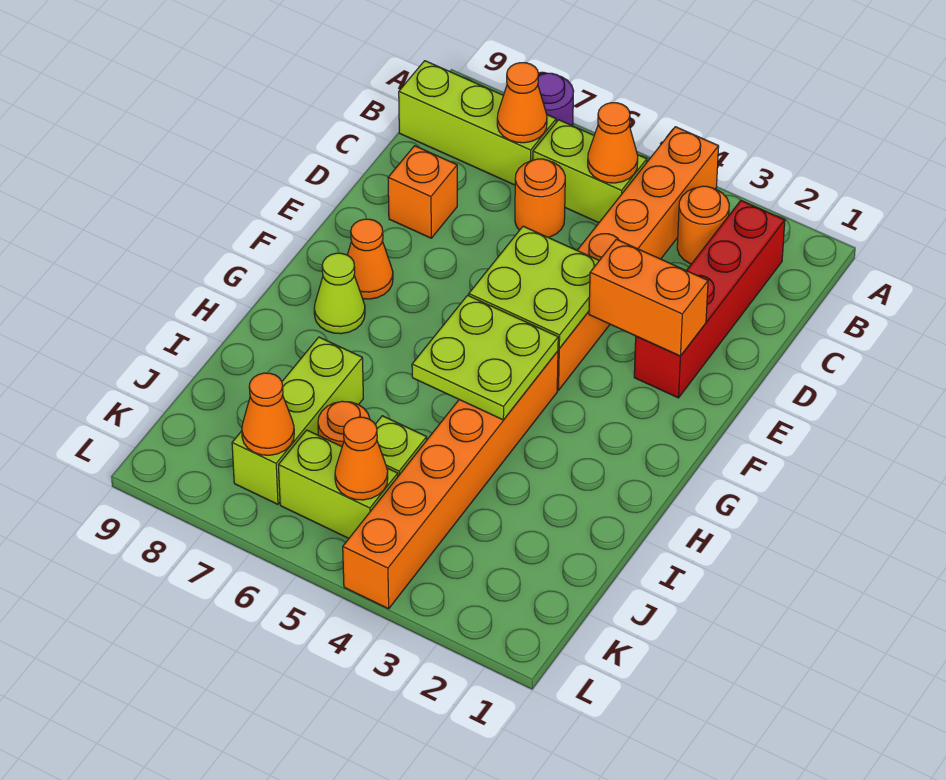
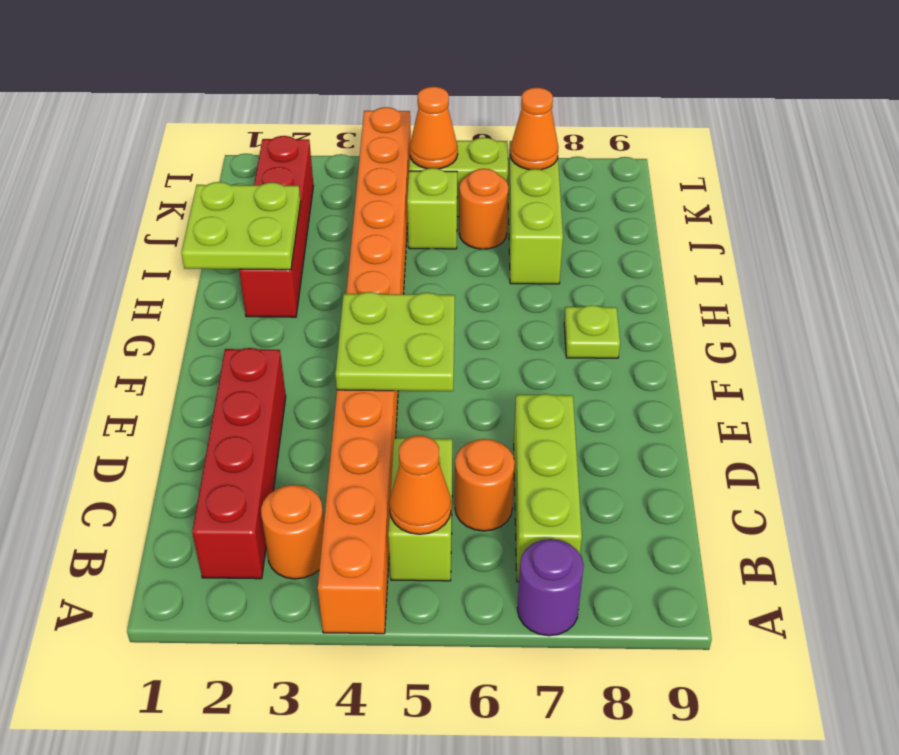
lime brick B5:B6 level 1 -> lime brick B5:C5 level 1
lime brick B7:B9 level 1 -> lime brick B7:D7 level 1
orange cone B7 level 2 -> none
orange brick D8 level 1 -> none
orange brick E2:E3 level 2 -> none
orange cone F8 level 1 -> none
lime plate G4:H5 level 2 -> lime plate H1:I2 level 2
lime cone G8 level 1 -> lime plate G8 level 1
none -> red brick H2:K2 level 1

